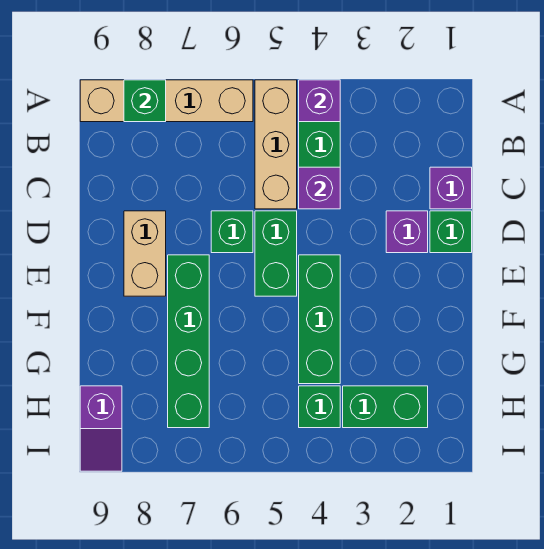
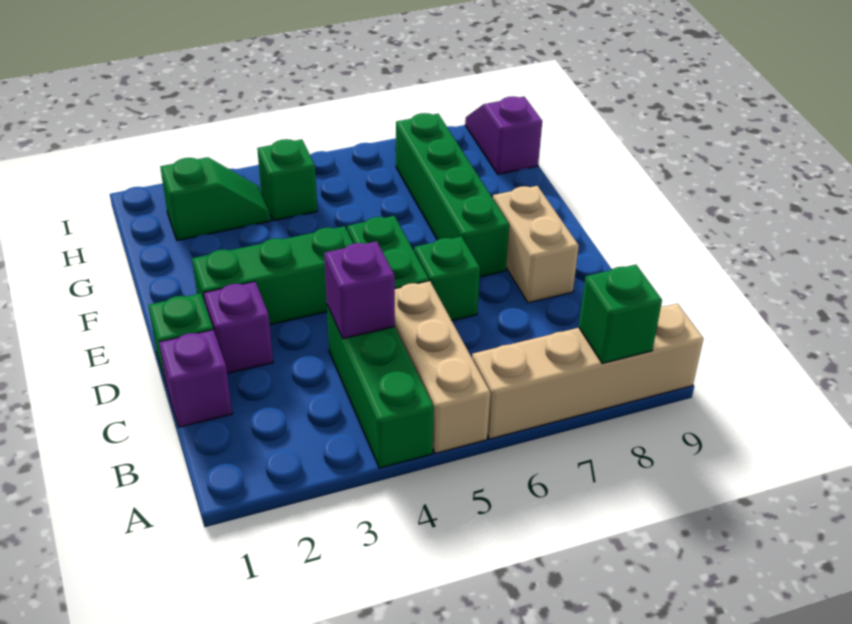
purple brick A4 level 2 -> none
green brick E4:G4 level 1 -> green brick E2:E4 level 1
green brick H2:H3 level 1 -> green slope H2:H3 level 1 top 2

